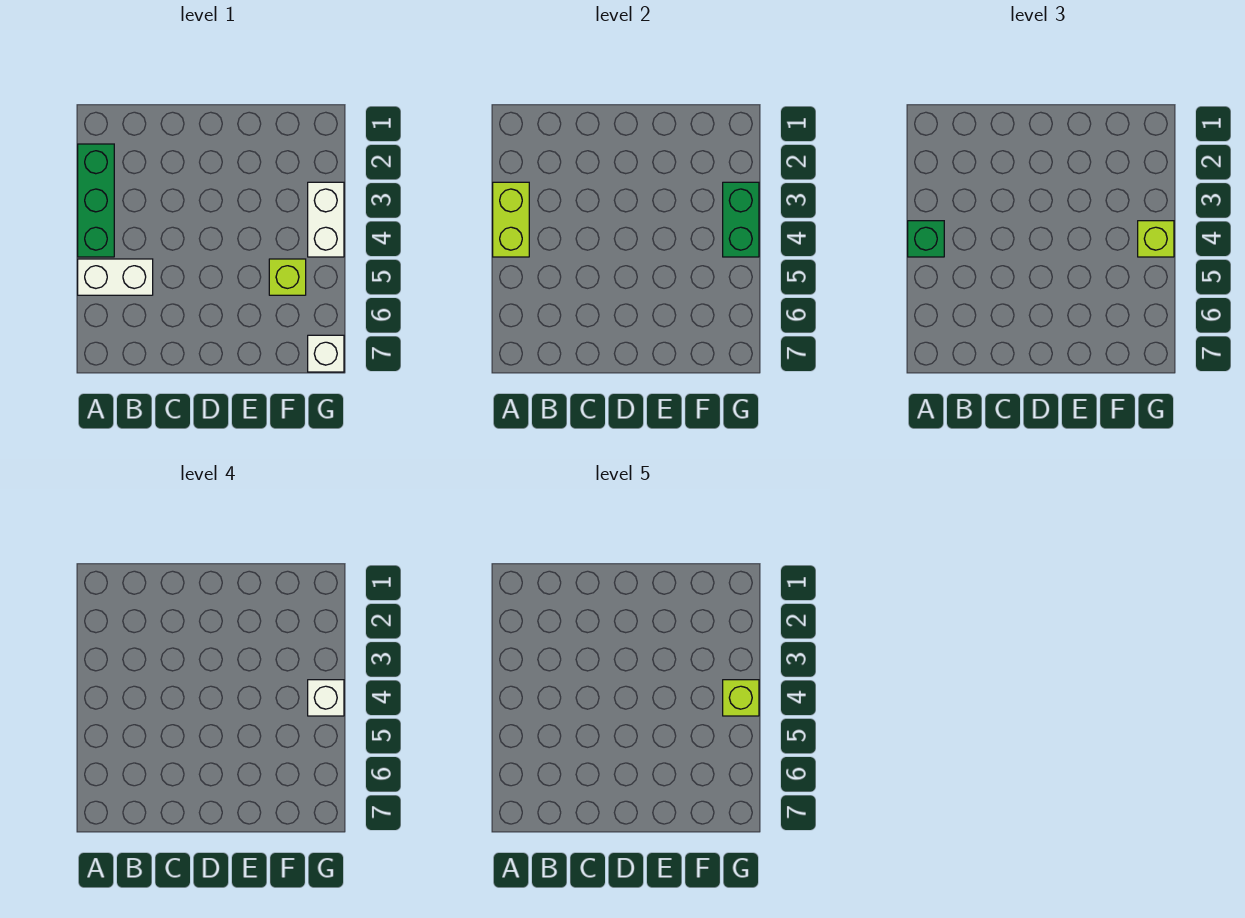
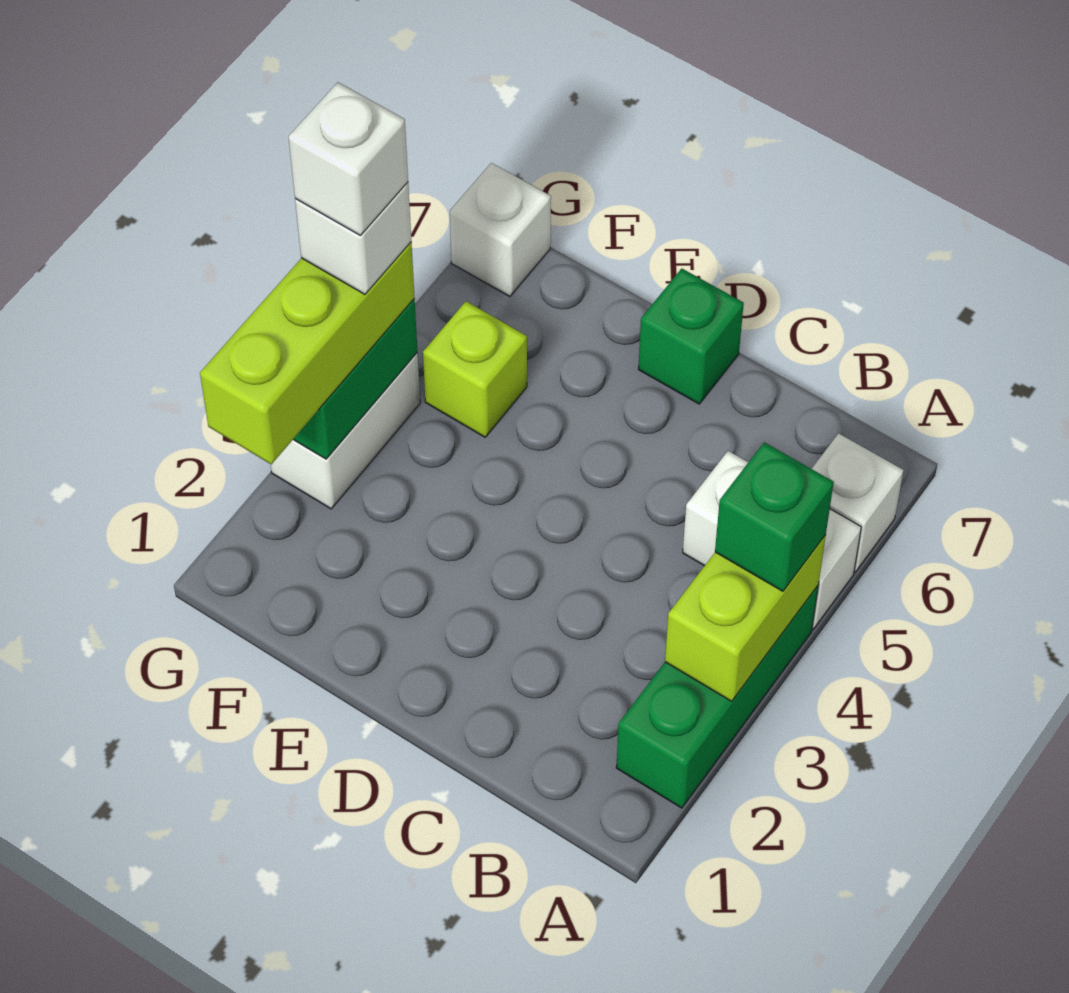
none -> white brick A6 level 1
none -> green brick D7 level 1
lime brick G4 level 3 -> lime brick G2:G4 level 3
lime brick G4 level 5 -> white brick G4 level 5

